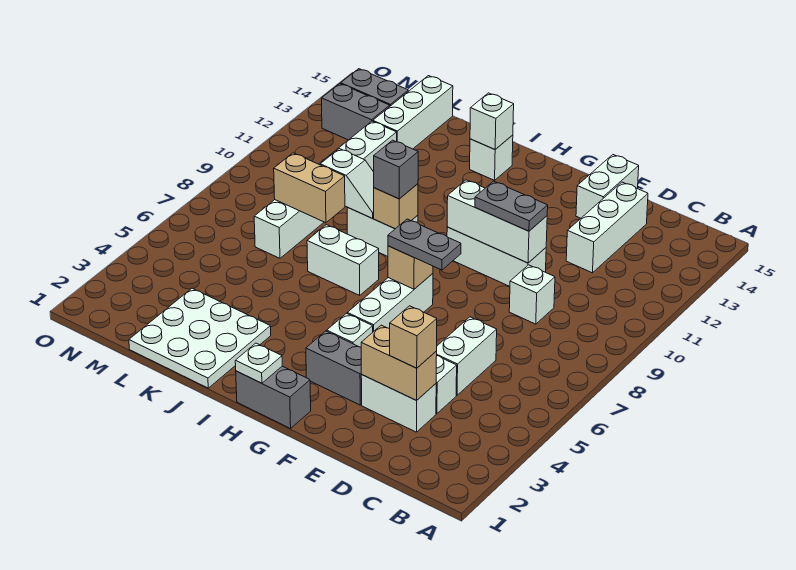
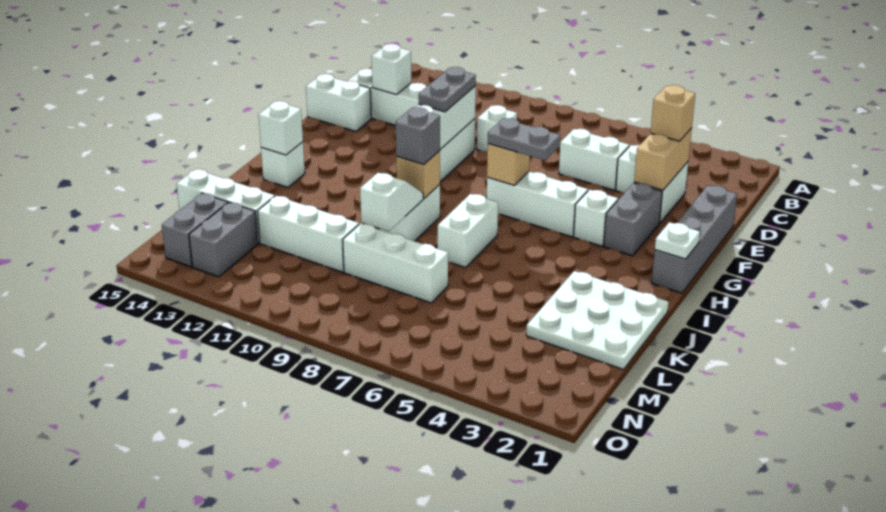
none -> white brick D13 level 2
grey plate F7:G7 level 3 -> grey plate G6:G7 level 3
grey brick G1:H1 level 1 -> grey brick E1:H1 level 1
tan brick K8:L8 level 2 -> none

